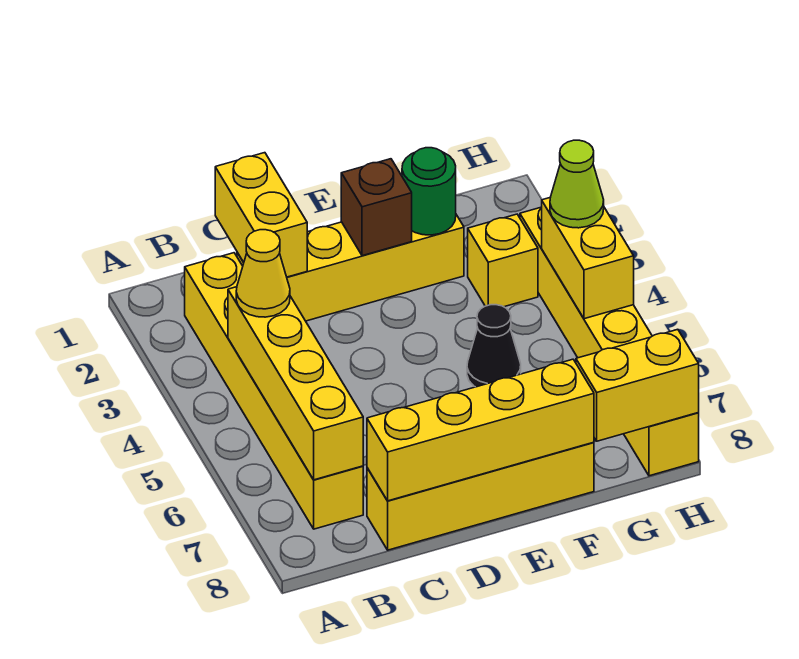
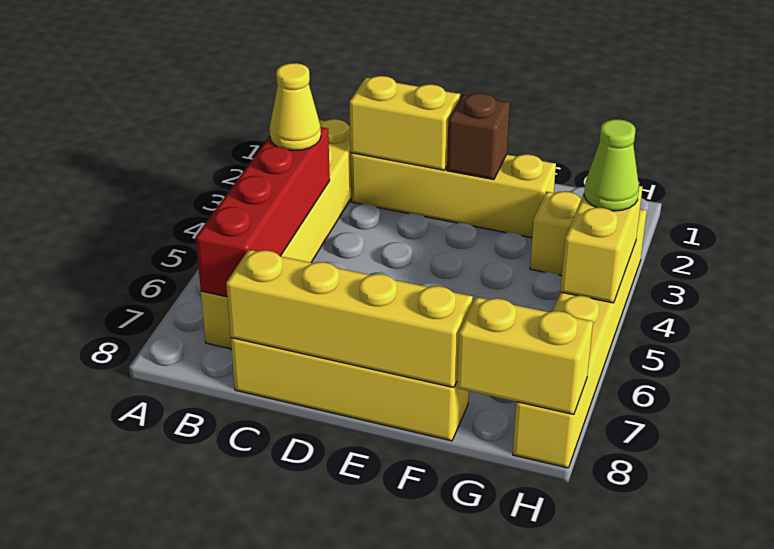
yellow brick B4:B7 level 2 -> red brick B4:B7 level 2
yellow brick C1:C2 level 2 -> yellow brick C2:D2 level 2
green round brick F2 level 2 -> none
black cone F5 level 1 -> none

